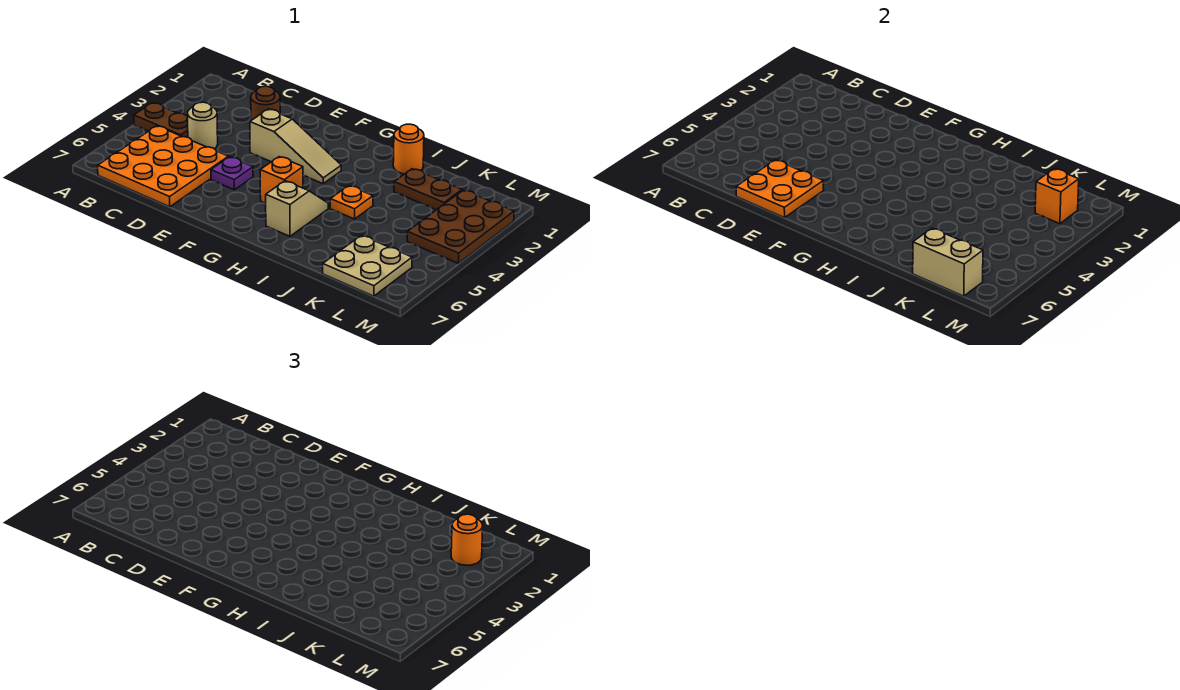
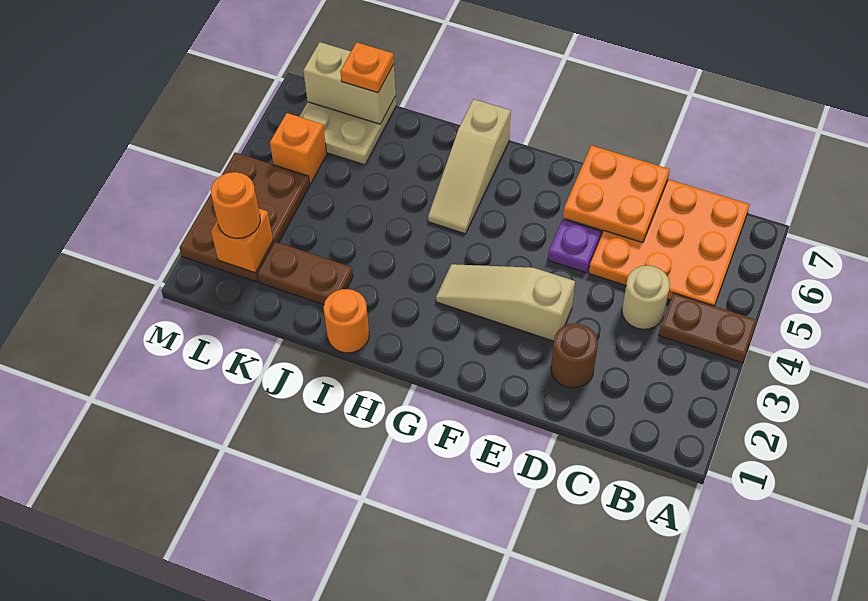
orange brick G5 level 1 -> orange brick L5 level 1
tan slope H5:H6 level 1 top 6 -> tan slope H5:H7 level 1 top 7
orange plate I4 level 1 -> orange plate K7 level 3

